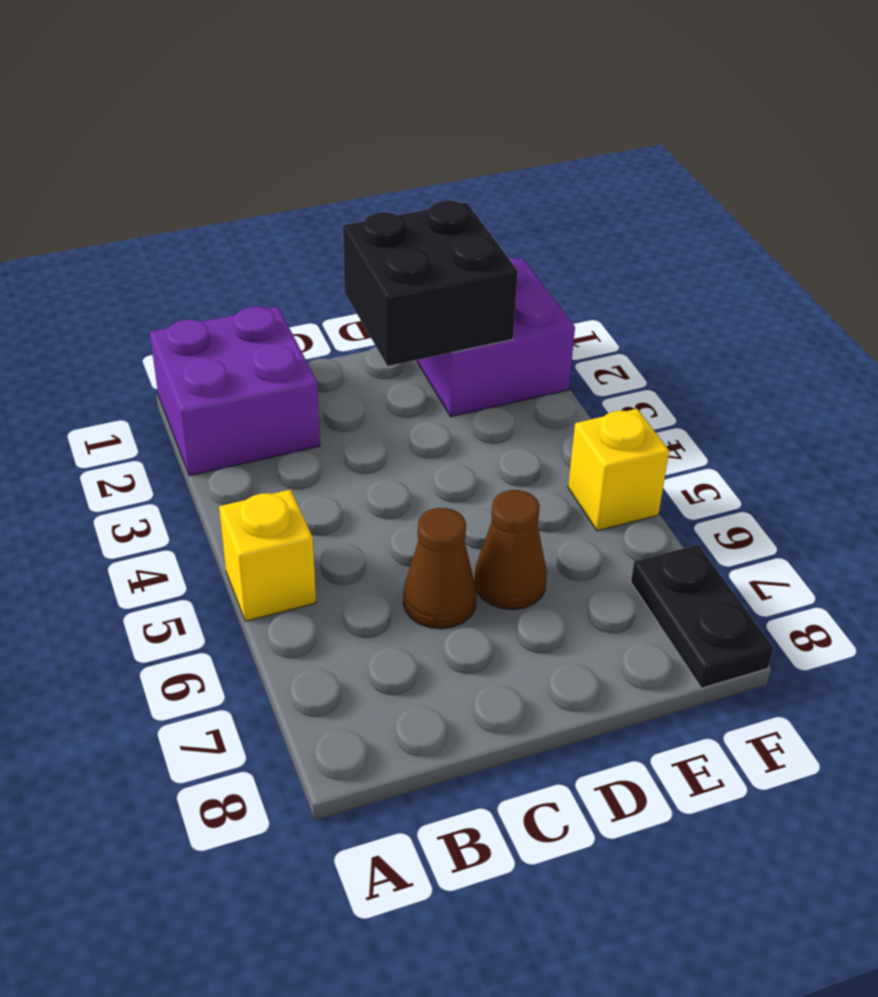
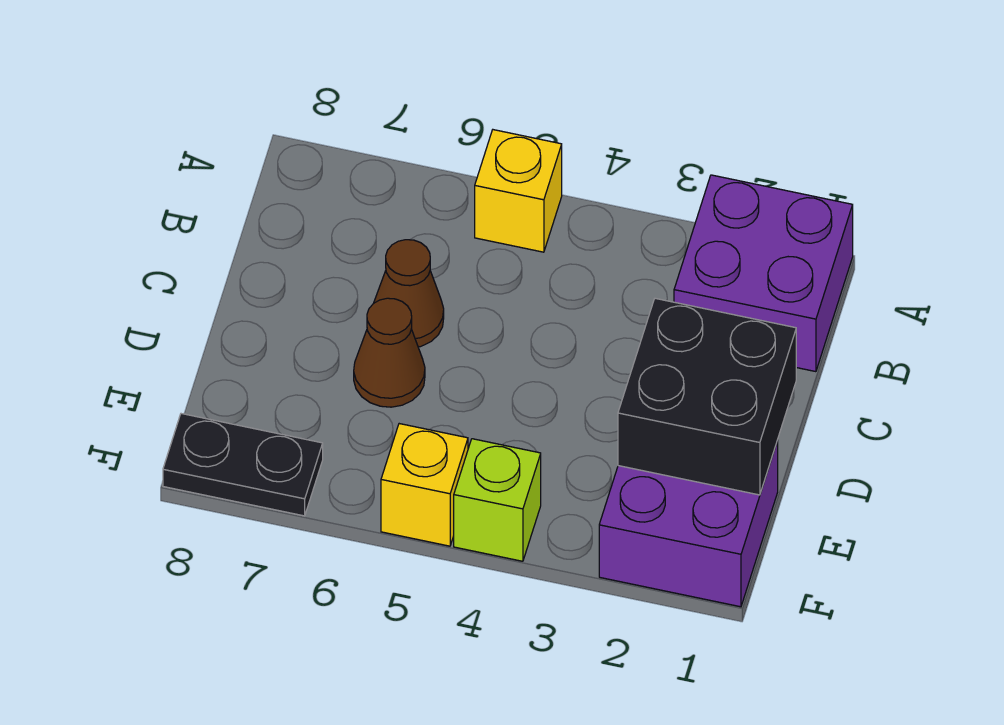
none -> lime brick F4 level 1

